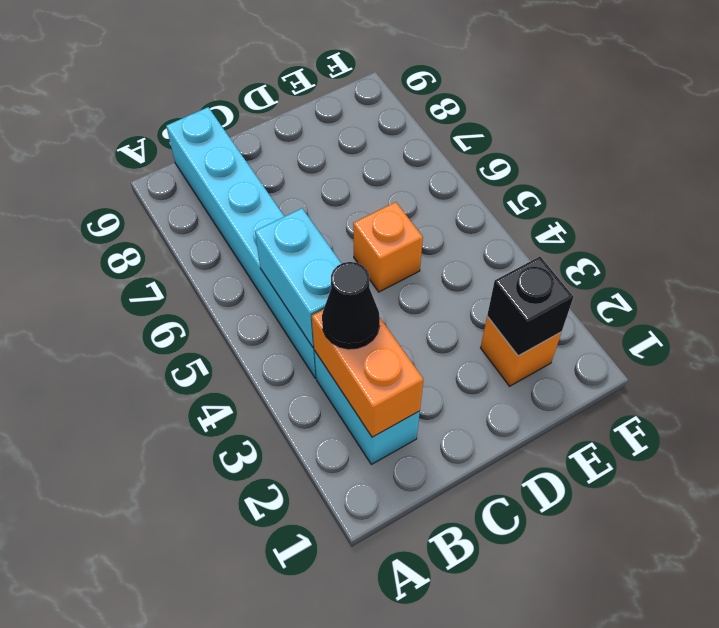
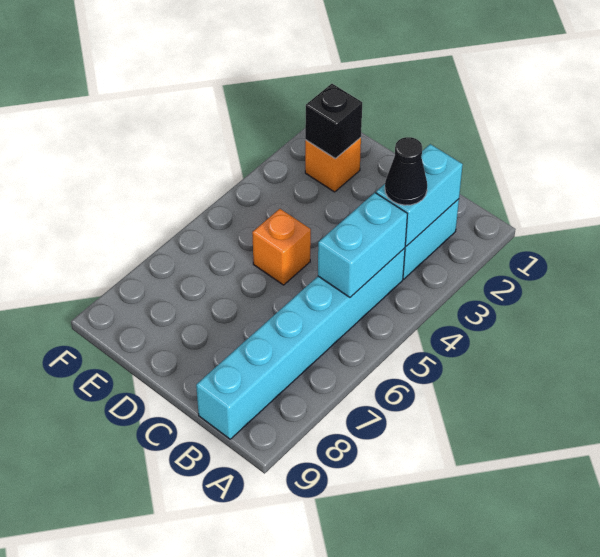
orange brick B2:B3 level 2 -> cyan brick B2:B3 level 2

